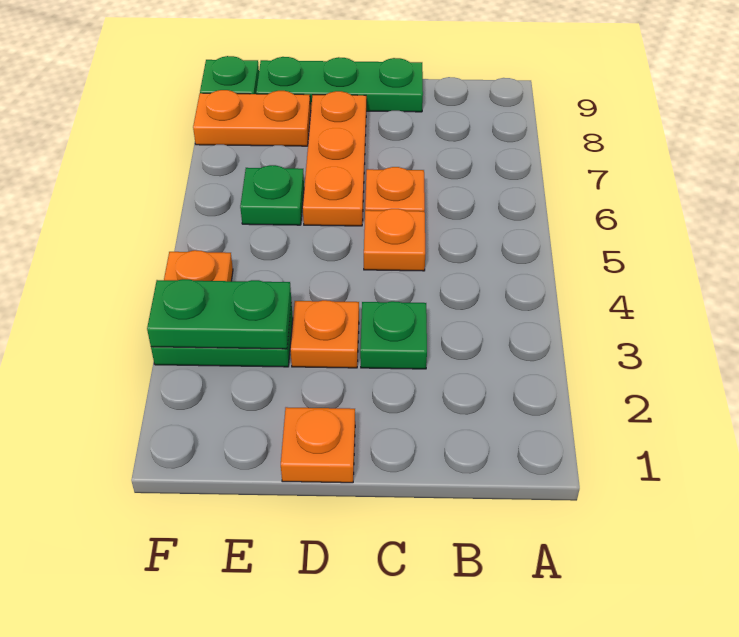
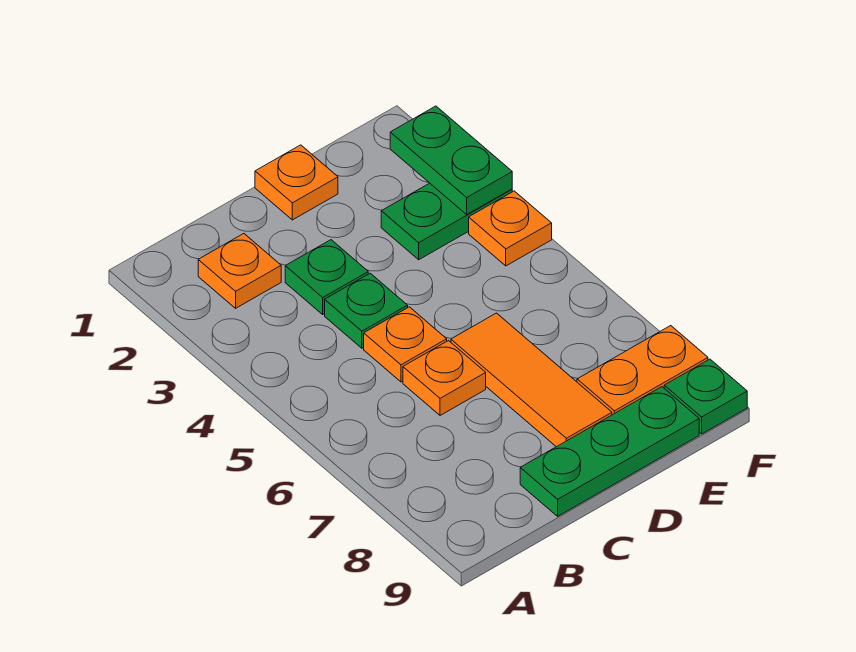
orange plate D3 level 1 -> orange plate B2 level 1
orange plate D6:D8 level 1 -> orange tile D6:D8 level 1
green plate E3:F3 level 2 -> green plate F2:F3 level 2
green plate E6 level 1 -> green plate C4 level 1

